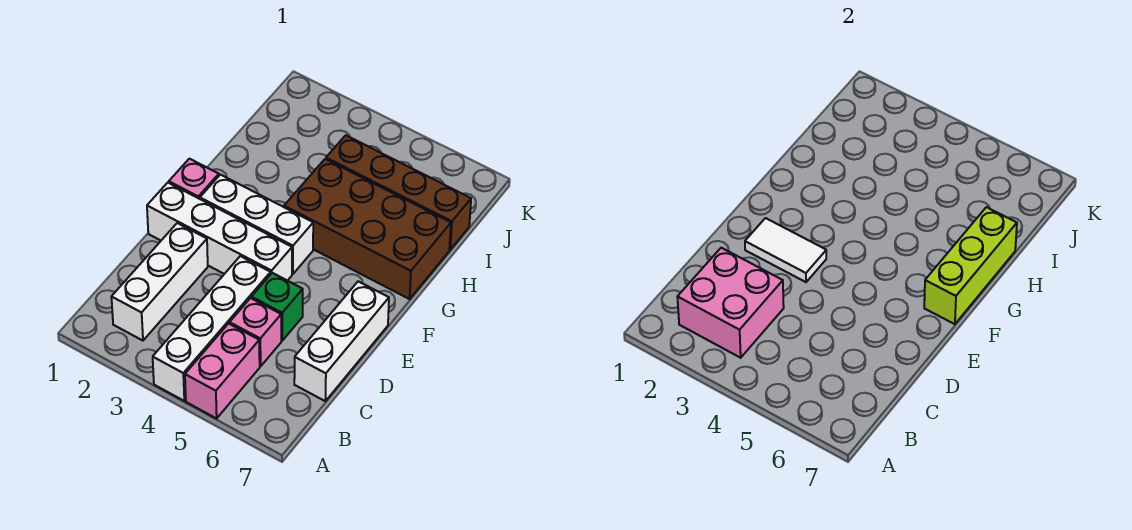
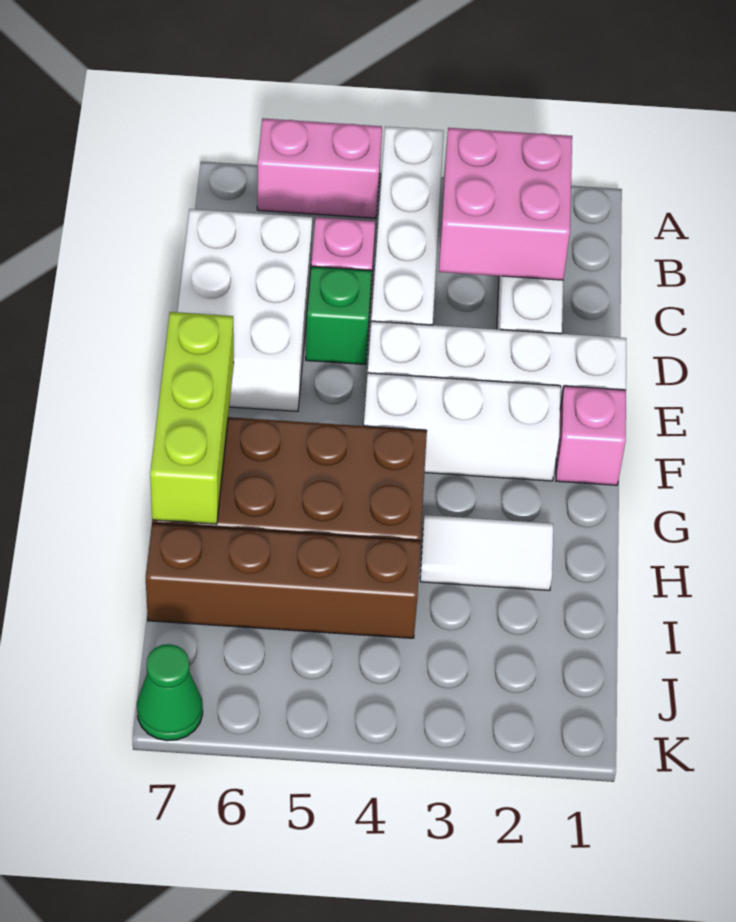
pink brick A5:B5 level 1 -> pink brick A5:A6 level 1
white brick C7:E7 level 1 -> white brick C6:E7 level 1
white tile E2:E3 level 2 -> white tile H2:H3 level 1
none -> green cone K7 level 1

